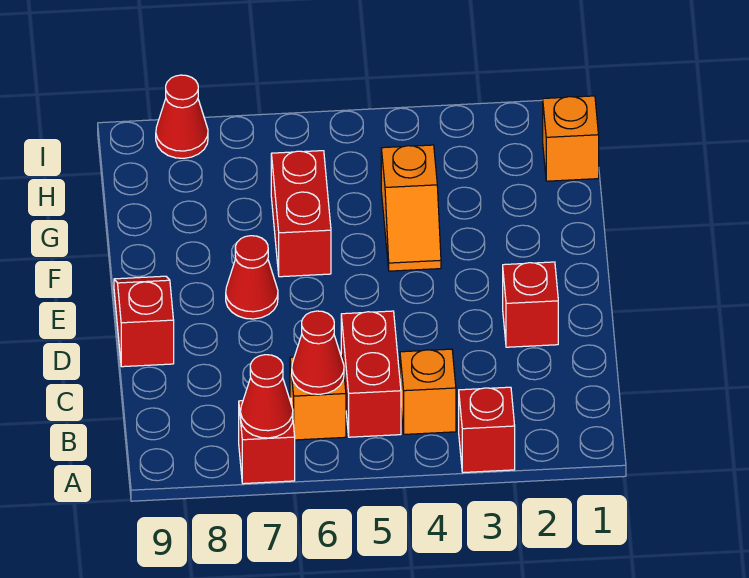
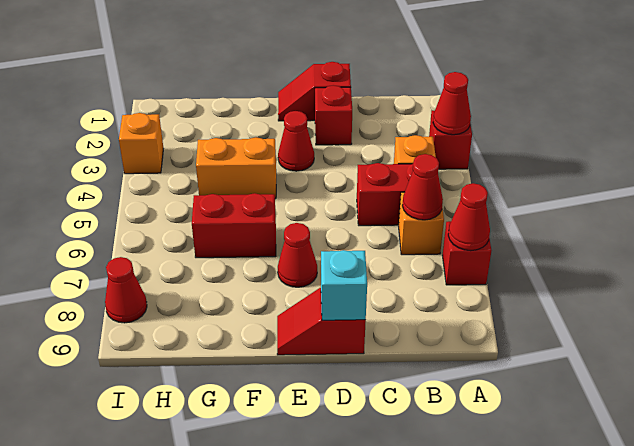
none -> red cone A3 level 2
none -> red slope D1:E1 level 1 top D
none -> cyan brick D9 level 2
none -> red cone E3 level 1
orange slope F4:G4 level 1 top G -> orange brick F4:G4 level 1
orange brick H1 level 1 -> orange brick I3 level 1

